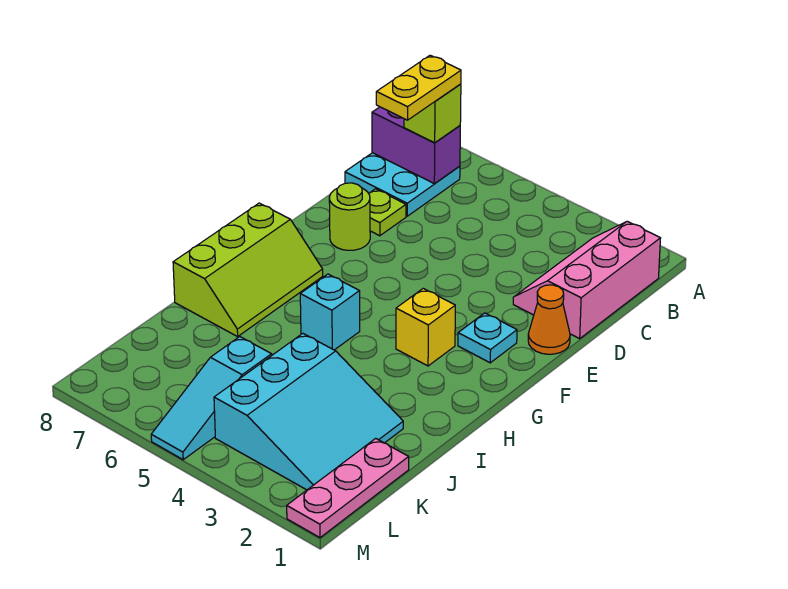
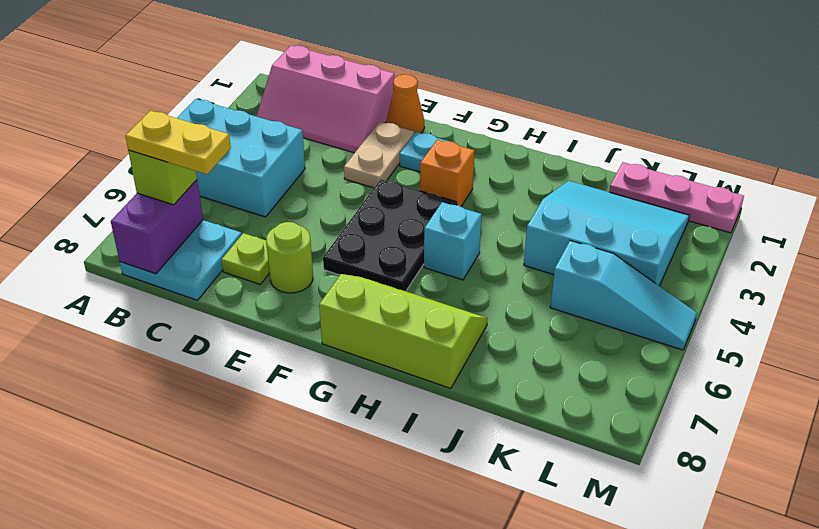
none -> cyan brick A4:C5 level 1
none -> tan plate E2:E3 level 1
none -> black plate F4:G6 level 1
yellow brick G3 level 1 -> orange brick G3 level 1

